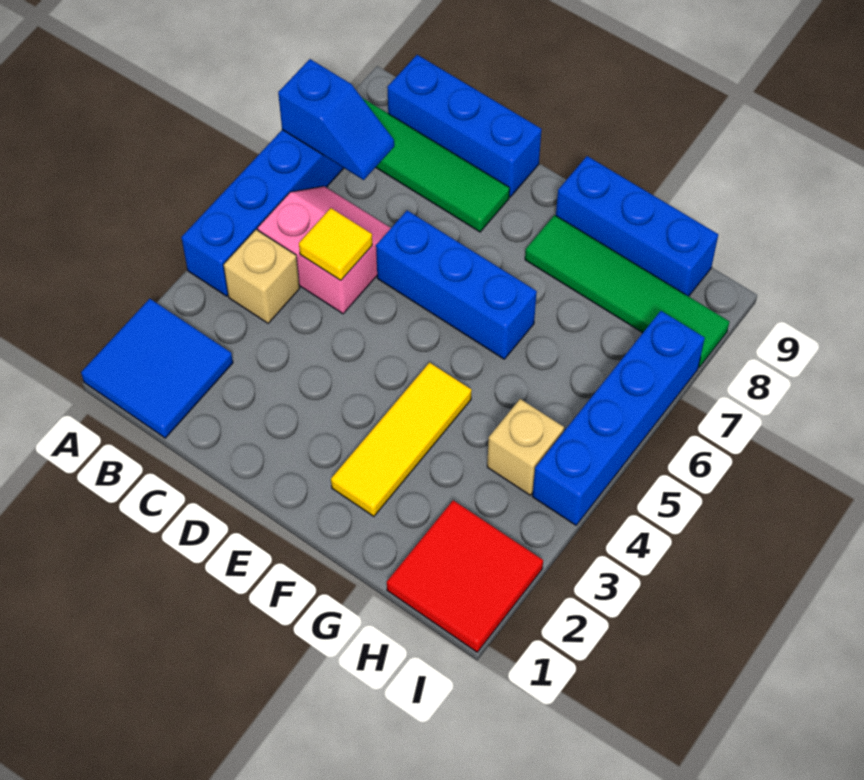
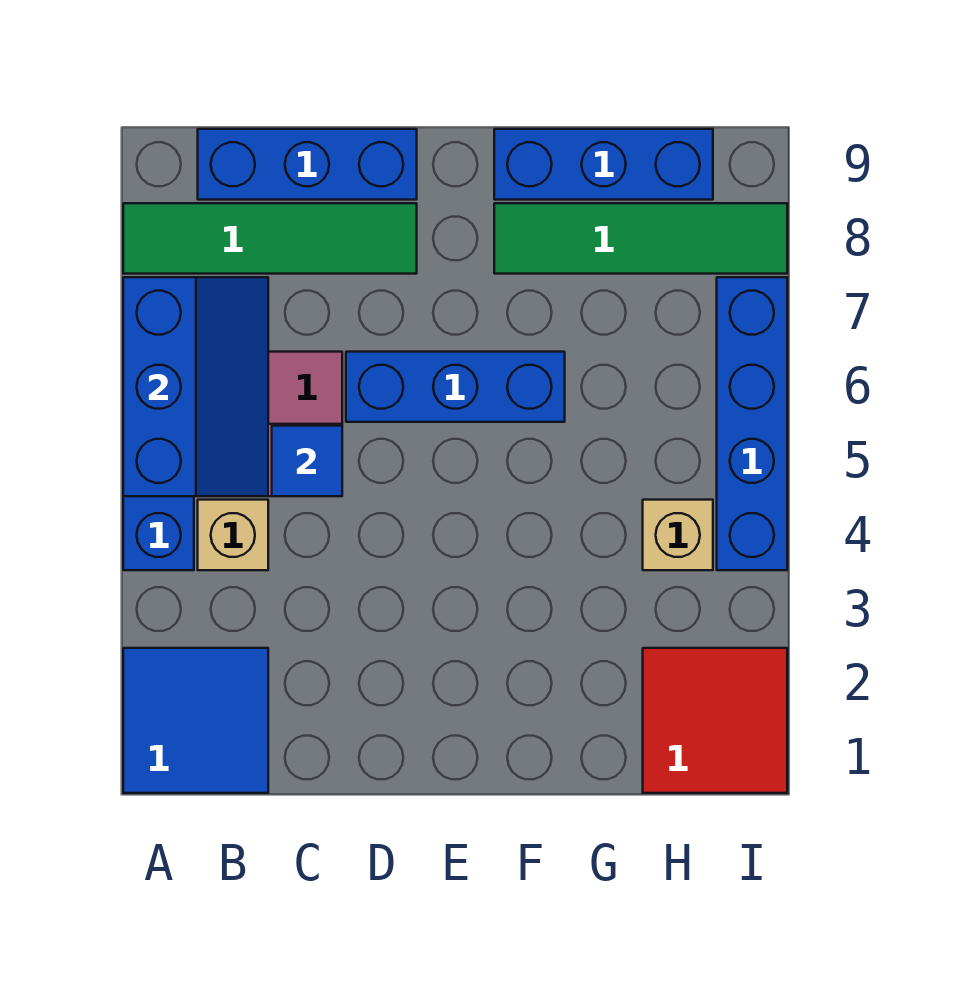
blue slope A7:B7 level 2 top A -> blue slope A5:B7 level 2 top A
yellow tile C5 level 2 -> blue tile C5 level 2
yellow tile F2:F4 level 1 -> none

